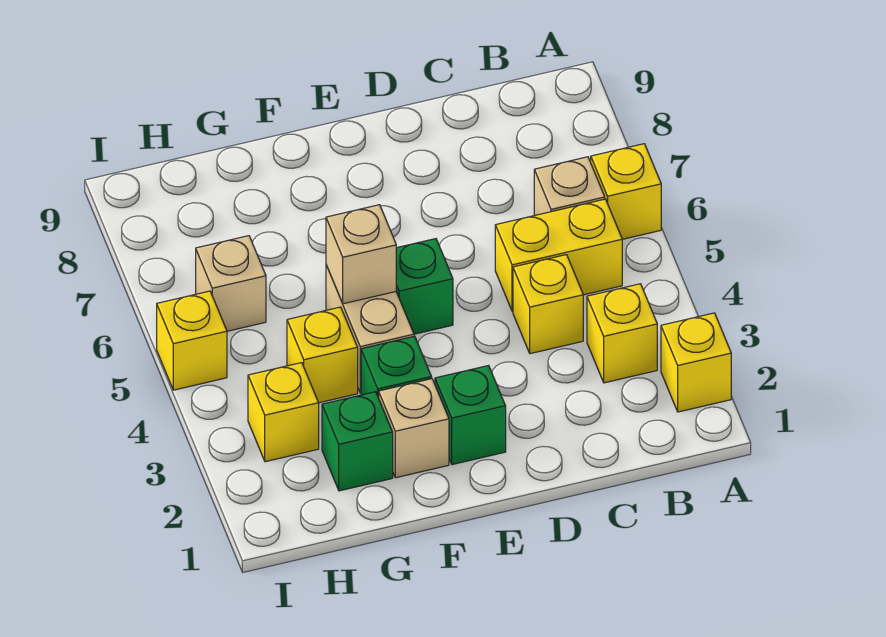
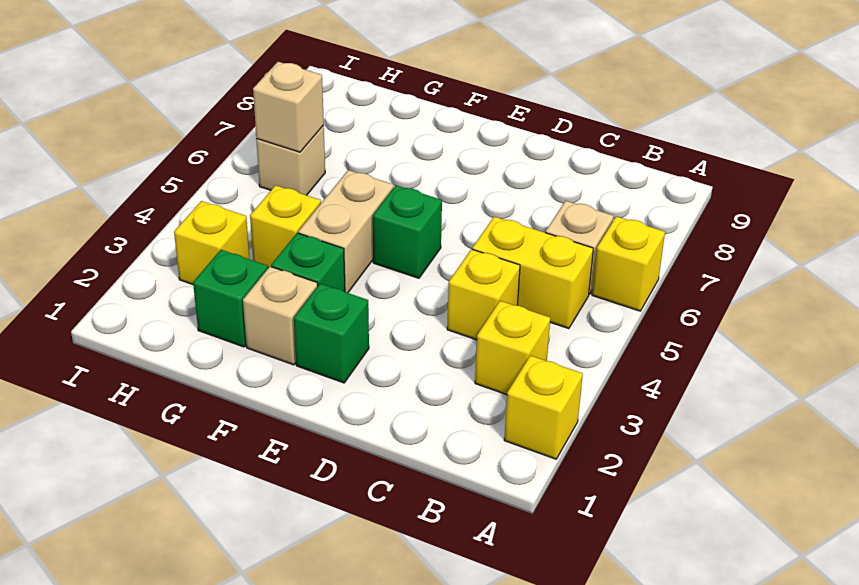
tan brick F5 level 2 -> tan brick H6 level 2
yellow brick I5 level 1 -> none

